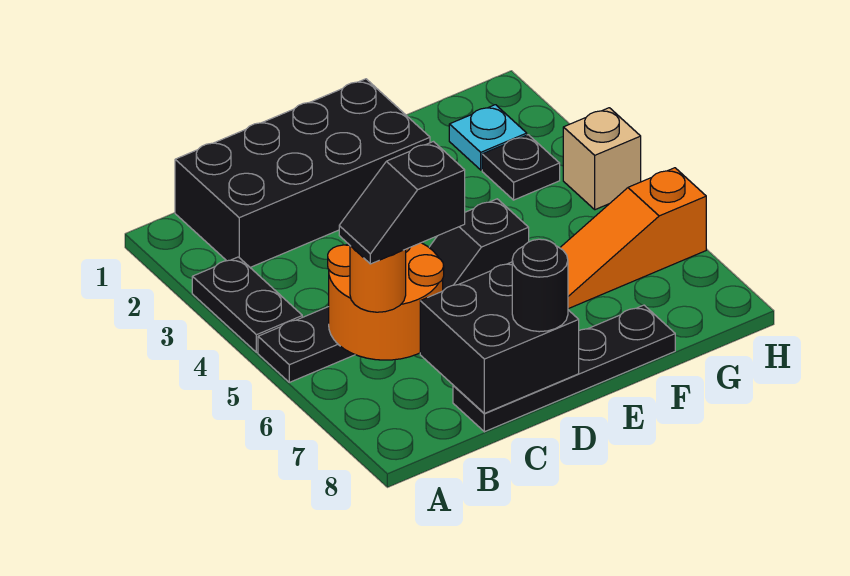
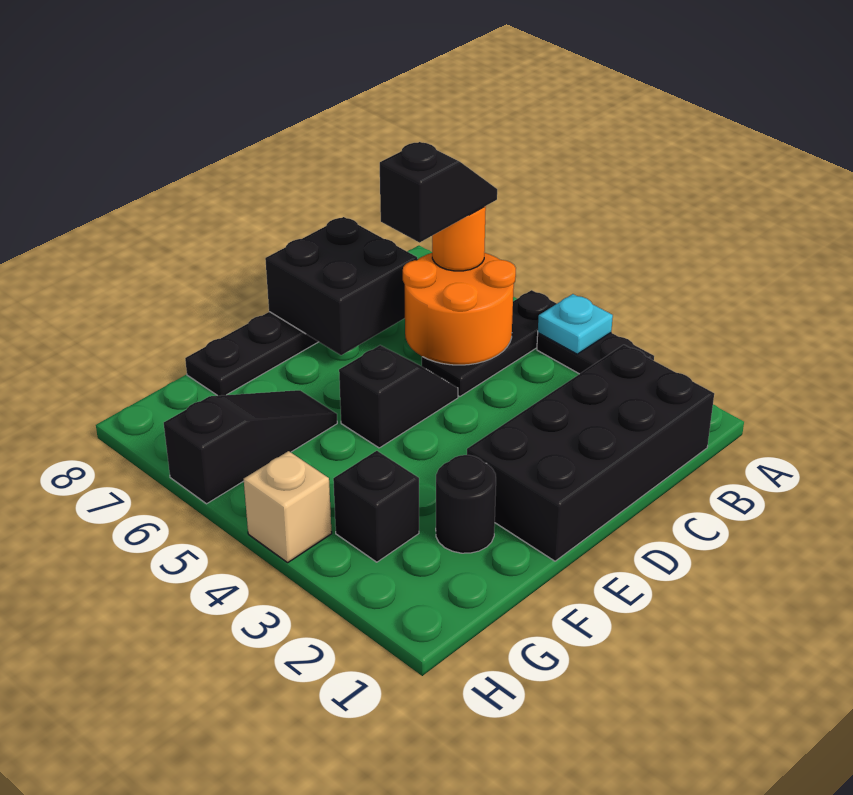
black round brick D8 level 3 -> black round brick F2 level 1
orange slope F6:H6 level 1 top H -> black slope F6:H6 level 1 top H
cyan plate G2 level 1 -> cyan plate A4 level 2
black plate G3 level 1 -> black brick G3 level 1

